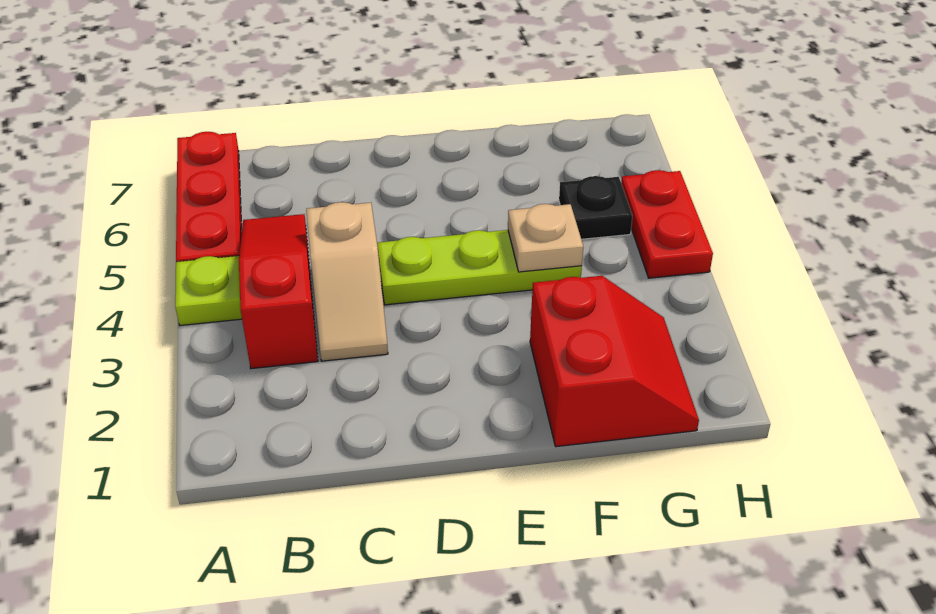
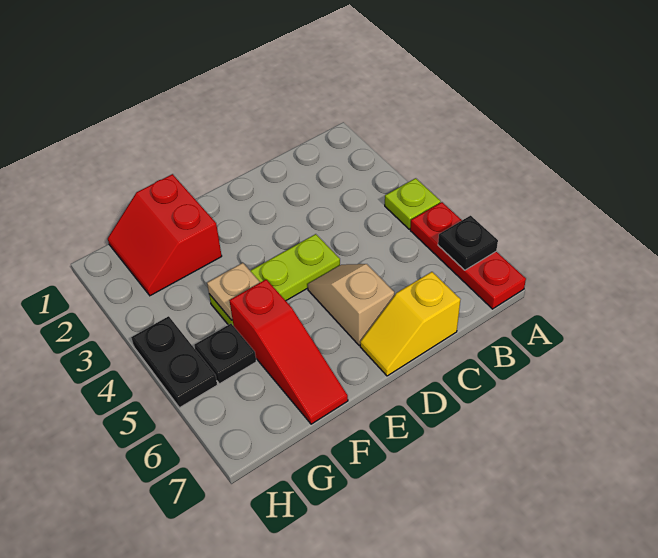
none -> black plate A6 level 2
red slope B3:B5 level 1 top 3 -> red slope F5:F7 level 1 top 5
tan slope C3:C4 level 1 top 4 -> tan slope D5:D6 level 1 top 6
none -> yellow slope C7:D7 level 1 top C
red plate H4:H5 level 1 -> black plate H4:H5 level 1

